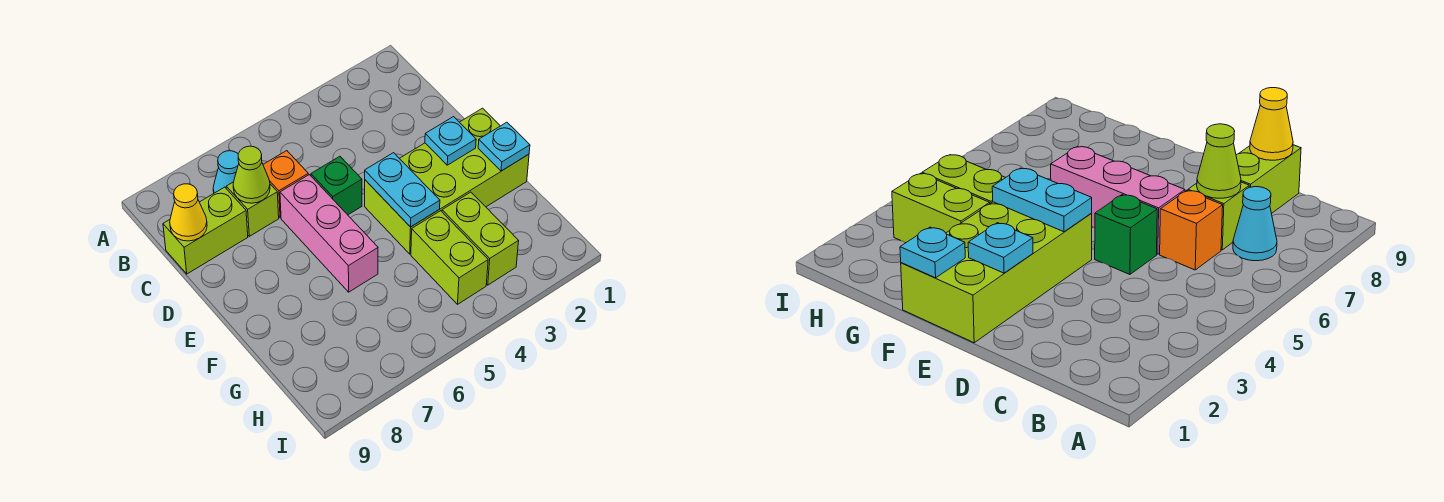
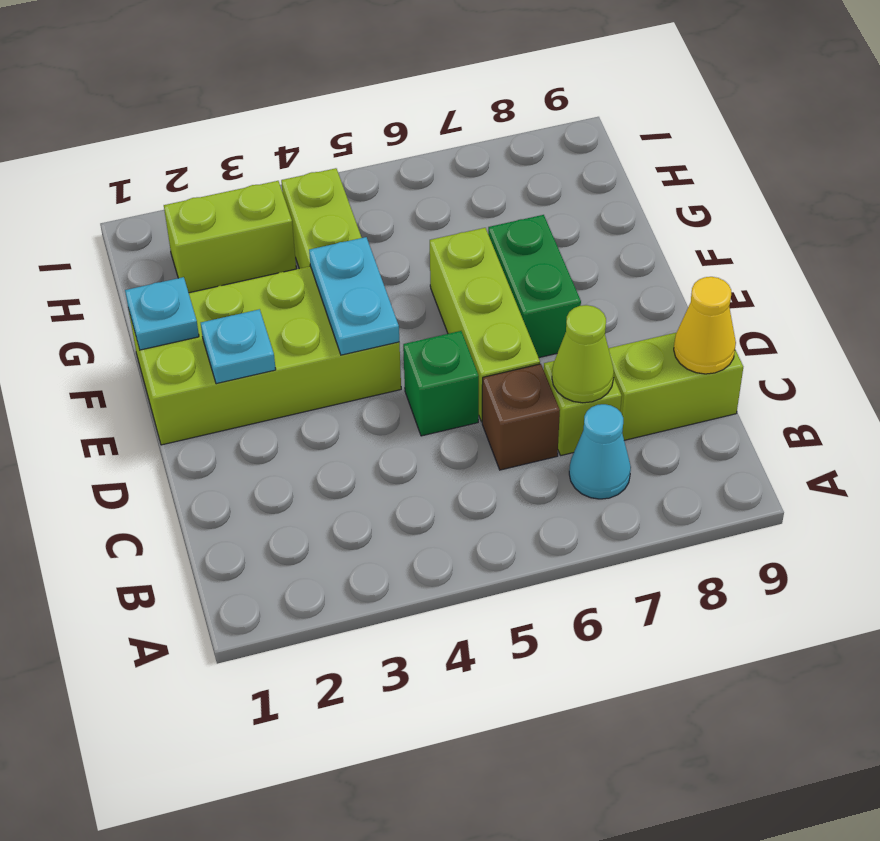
orange brick C6 level 1 -> brown brick C6 level 1
pink brick D6:F6 level 1 -> lime brick D6:F6 level 1
none -> green brick E7:F7 level 1
lime brick G3:H3 level 1 -> lime brick H2:H3 level 1

